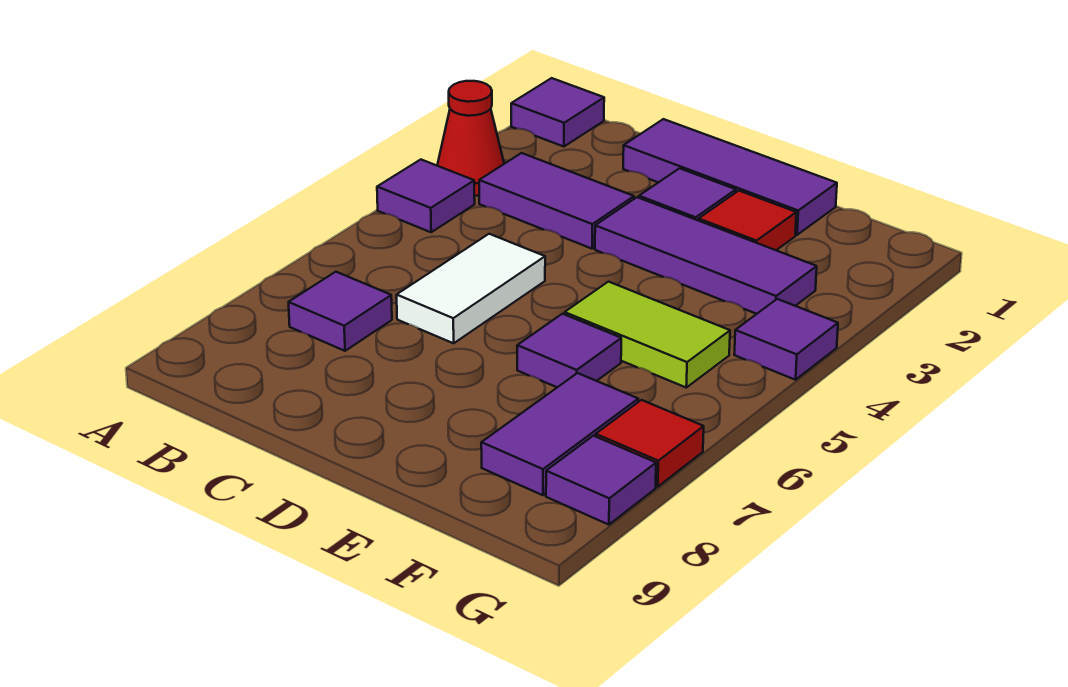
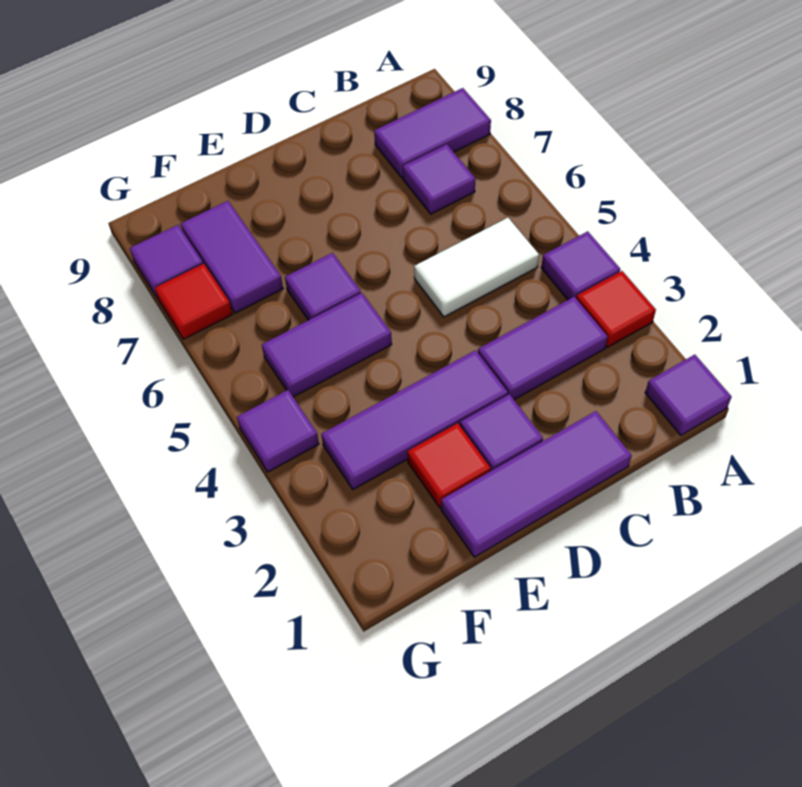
red cone A3 level 1 -> red tile A3 level 1
none -> purple tile A8:B8 level 1
white tile C5:C6 level 1 -> white tile B5:C5 level 1
lime tile E5:F5 level 1 -> purple tile E5:F5 level 1

